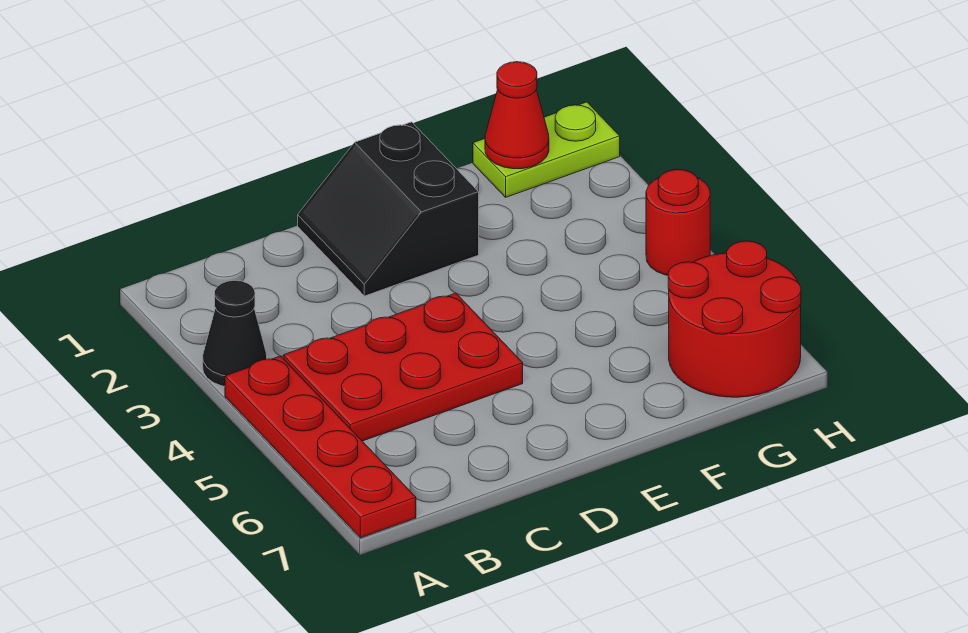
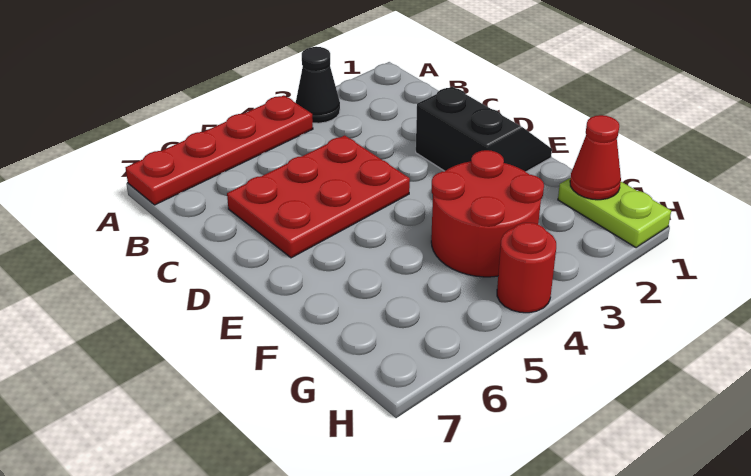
red plate B4:D5 level 1 -> red plate C4:D6 level 1
black slope D1:E2 level 1 top E -> black slope D1:E2 level 1 top 2
red round brick G6:H7 level 1 -> red round brick F3:G4 level 1

